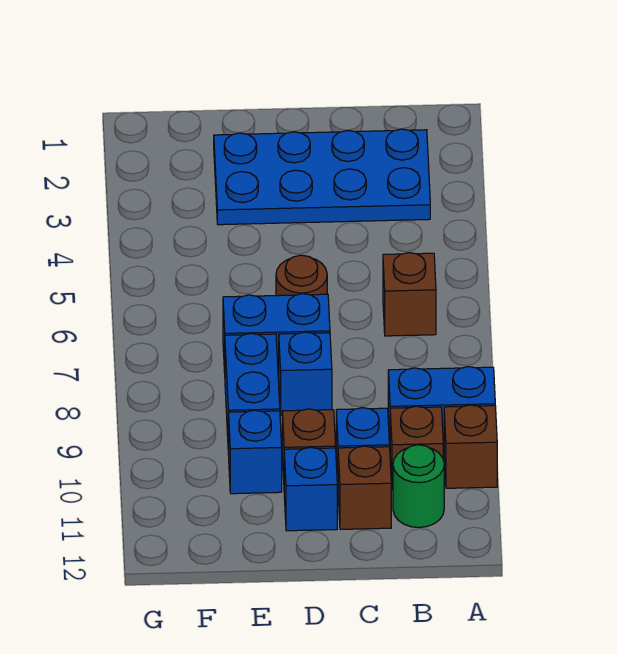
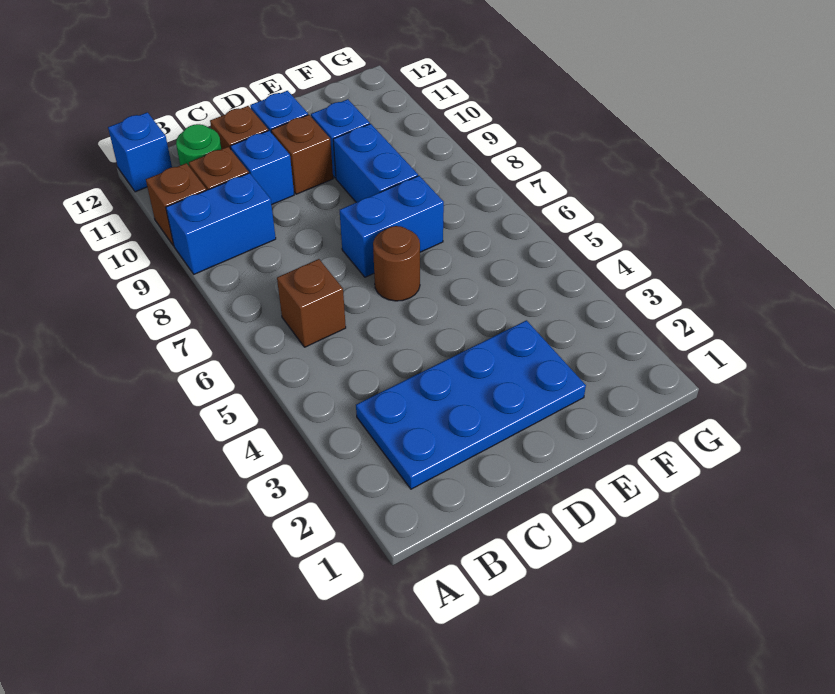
blue brick D8 level 1 -> blue brick A12 level 1

